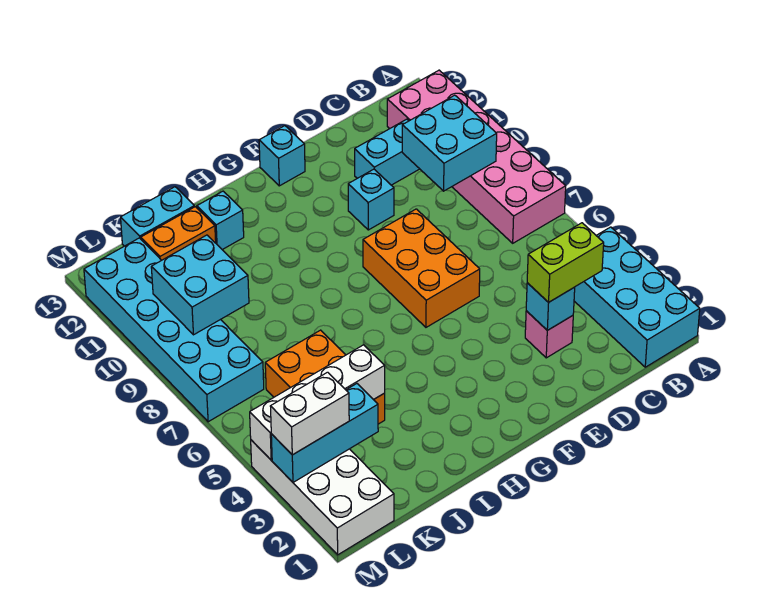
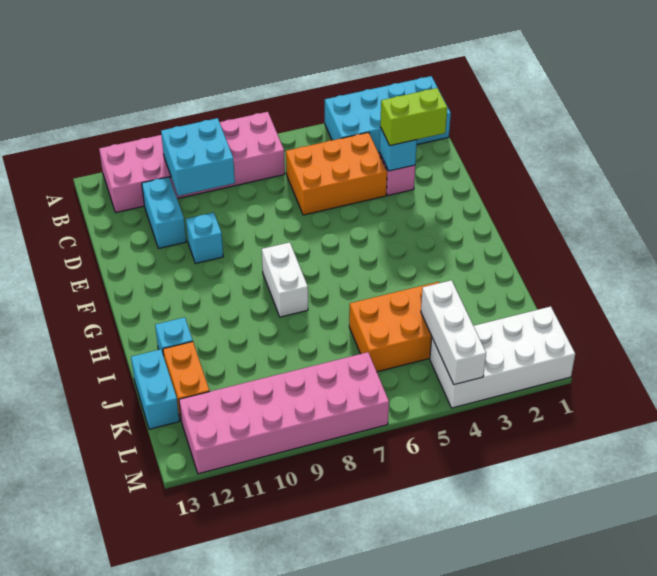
lime brick C3:D3 level 3 -> lime brick D2:D3 level 3
orange brick E6:F8 level 1 -> orange brick C4:D6 level 1
cyan brick F13 level 1 -> none
white brick J4:M4 level 2 -> white brick K4:M4 level 2
cyan brick K3:M3 level 2 -> none
cyan brick K9:L10 level 2 -> none
white brick L3:M3 level 3 -> white brick G8:H8 level 1
cyan brick L7:M12 level 1 -> pink brick L7:M12 level 1

